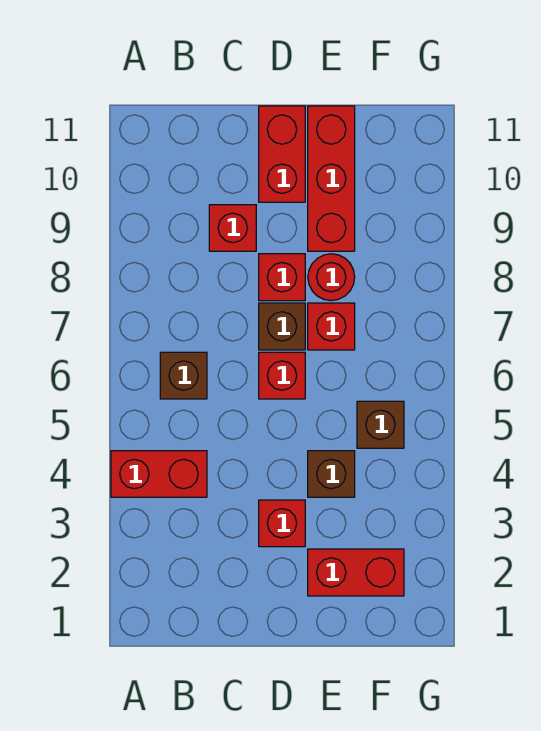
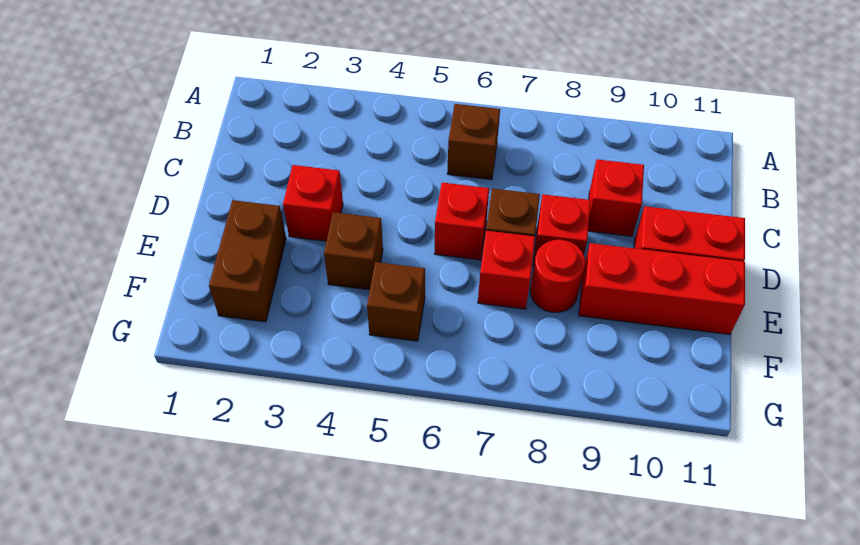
red brick A4:B4 level 1 -> none
red brick E2:F2 level 1 -> brown brick E2:F2 level 1

